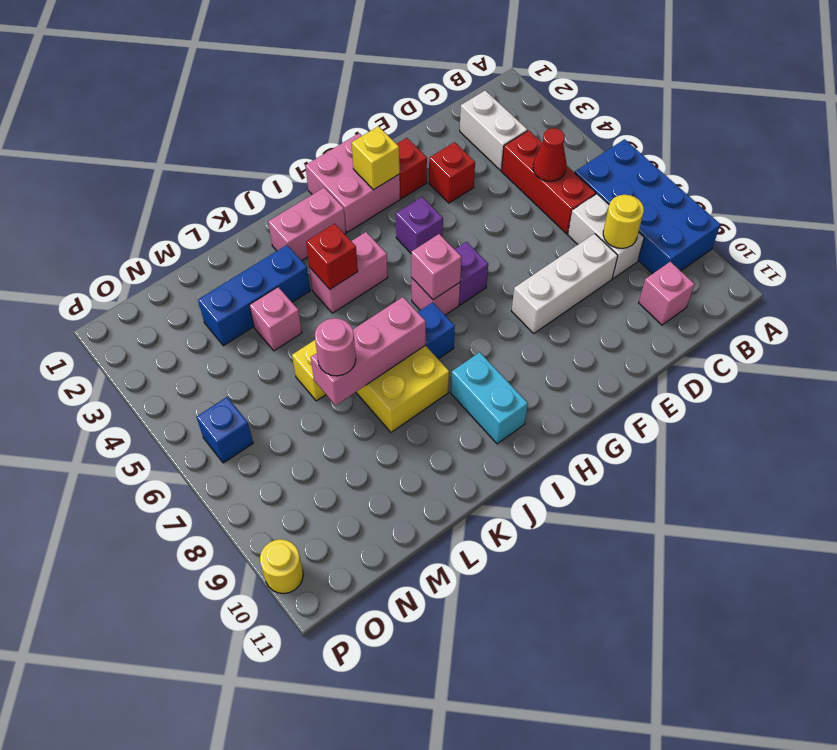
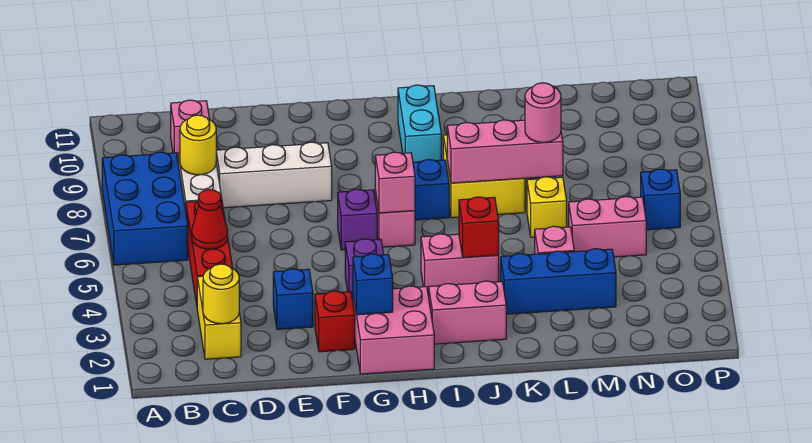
blue brick A6:B9 level 1 -> blue brick A6:B8 level 1
white brick C2:C3 level 1 -> yellow brick C2:C3 level 1
red brick E3 level 1 -> blue brick E3 level 1
yellow brick G2 level 2 -> blue brick G2 level 2
none -> pink brick M5:N5 level 1
yellow round brick P10 level 1 -> yellow round brick C2 level 2

